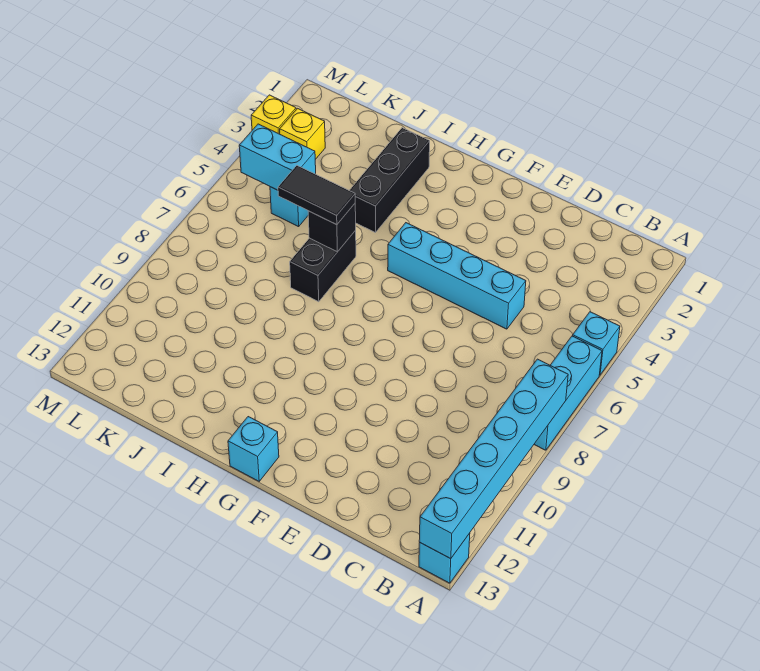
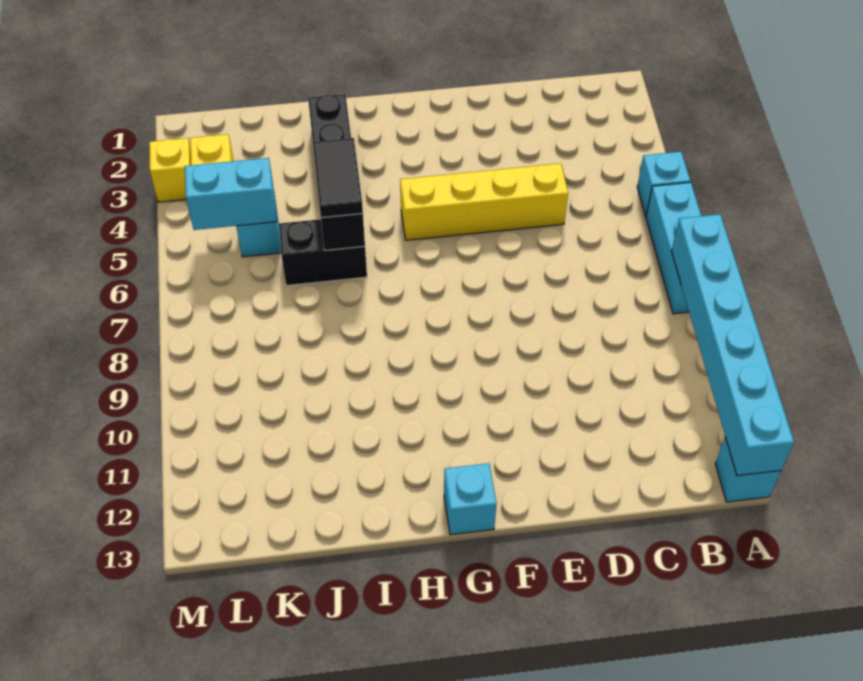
cyan brick D5:G5 level 1 -> yellow brick D5:G5 level 1
black brick I6:I7 level 1 -> black brick I6:J6 level 1
black tile I6:J6 level 3 -> black tile I5:I6 level 3

